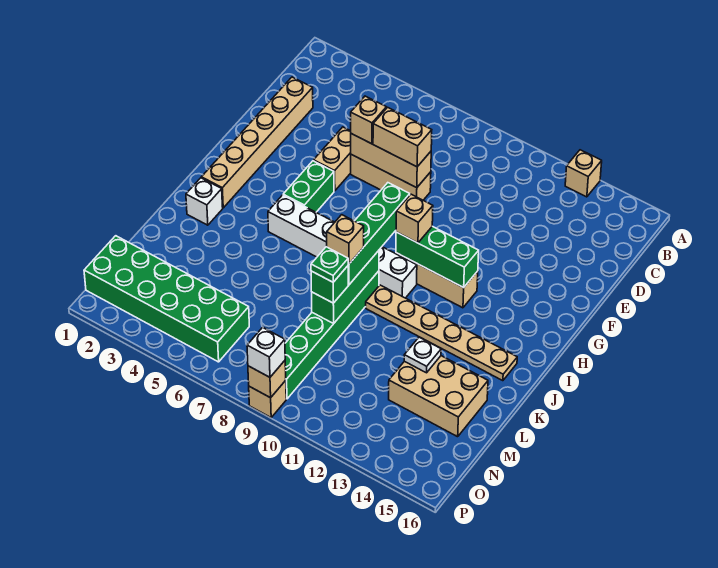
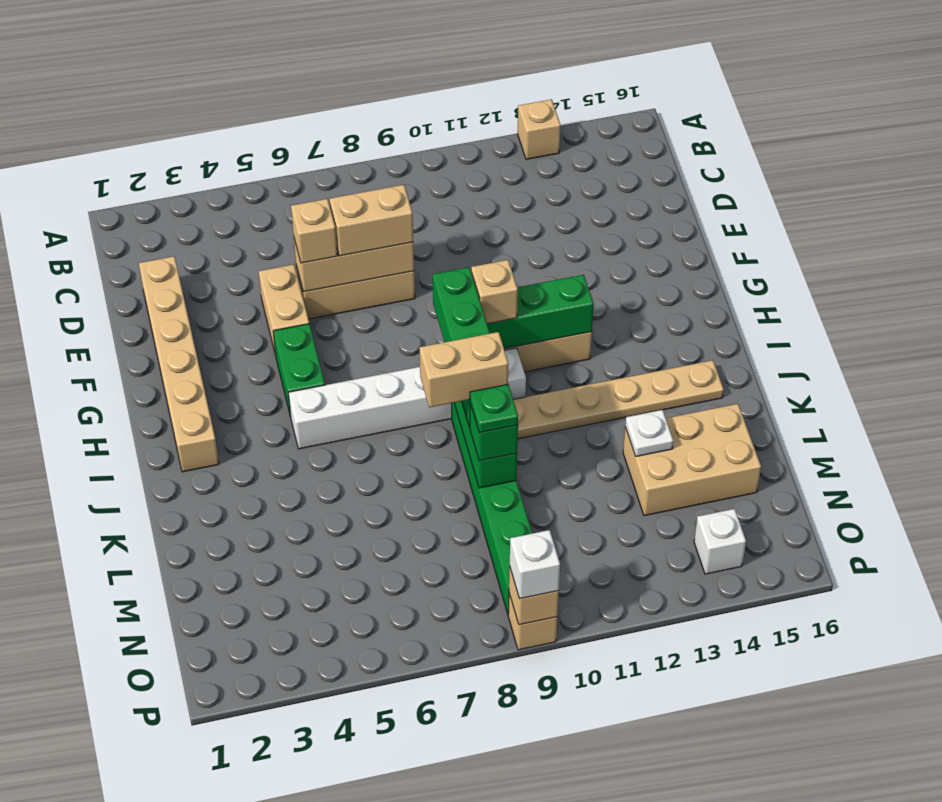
white brick J2 level 1 -> white brick O14 level 1
tan brick K9 level 4 -> tan brick K8:K9 level 4
green brick N1:O6 level 1 -> none

